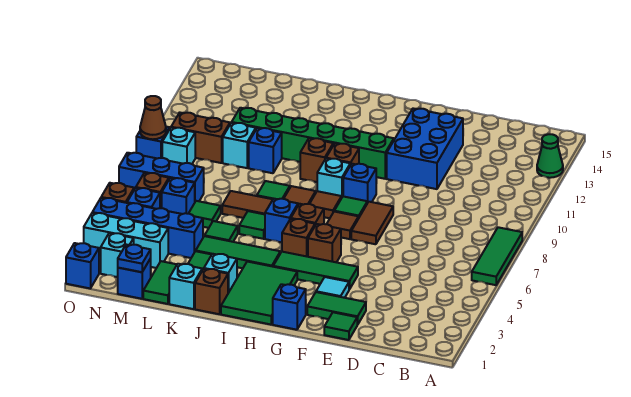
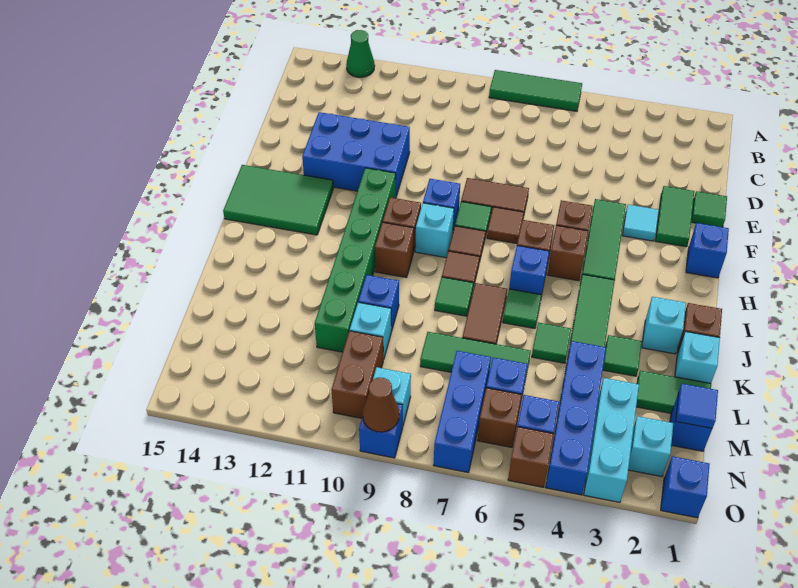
green tile H1:I3 level 1 -> green tile G13:H15 level 1
green tile L6 level 1 -> green tile L6:L8 level 1
blue plate M1 level 2 -> blue tile M1 level 2

